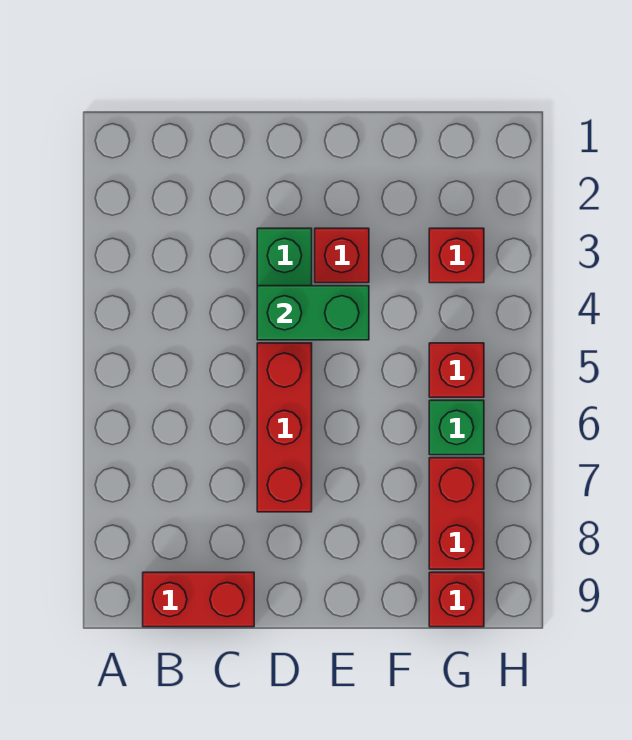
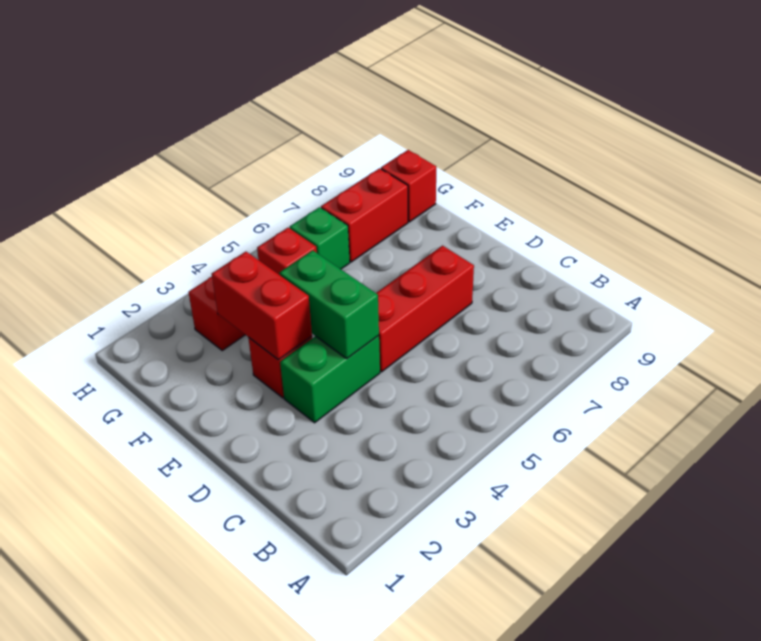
red brick B9:C9 level 1 -> red brick E3:F3 level 2

